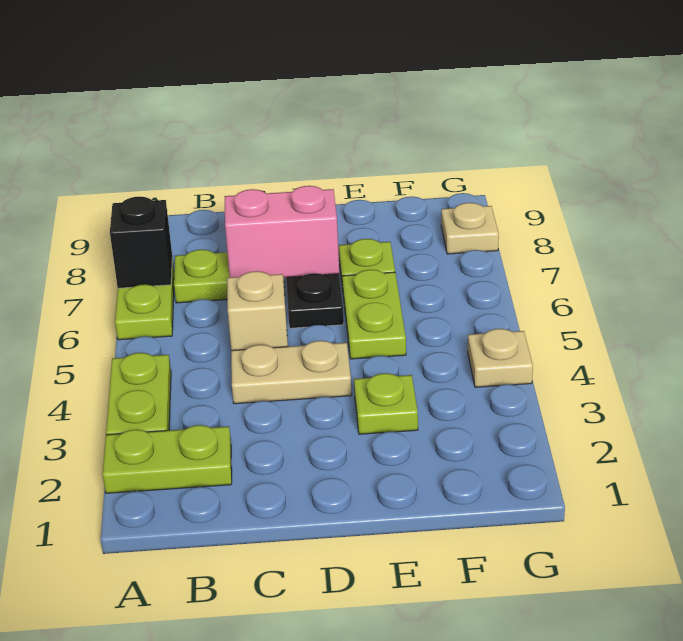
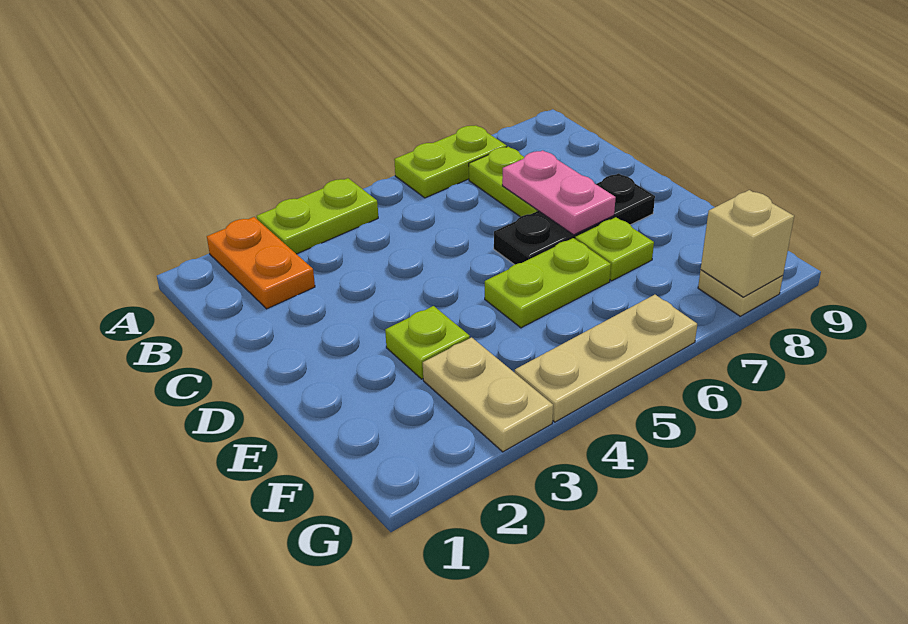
lime plate A2:B2 level 1 -> orange plate A2:B2 level 1
black brick A7 level 2 -> none
tan plate C4:D4 level 1 -> tan plate F3:G3 level 1
tan brick C5 level 1 -> tan brick G8 level 2
pink brick C7:D7 level 2 -> pink plate C7:D7 level 2
tan plate G4 level 1 -> tan plate G4:G6 level 1

